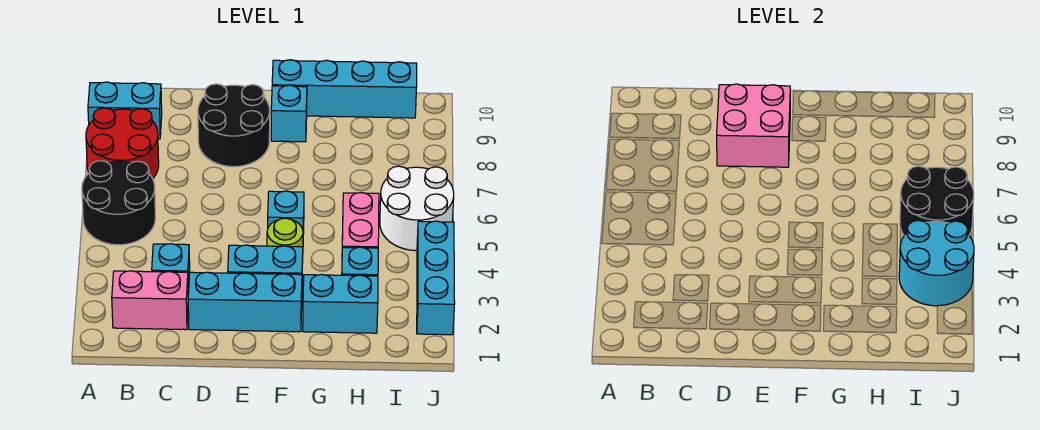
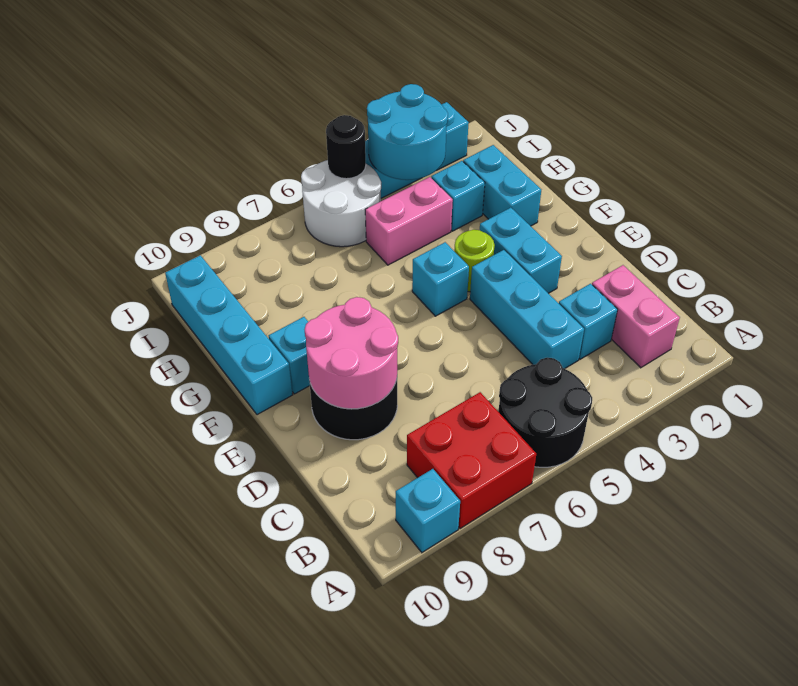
red round brick A7:B8 level 1 -> red brick A7:B8 level 1
cyan brick A9:B9 level 1 -> cyan brick A9 level 1
cyan brick D2:F2 level 1 -> cyan brick C4:E4 level 1
pink brick D8:E9 level 2 -> pink round brick D8:E9 level 2
black round brick I5:J6 level 2 -> black round brick J5 level 2

